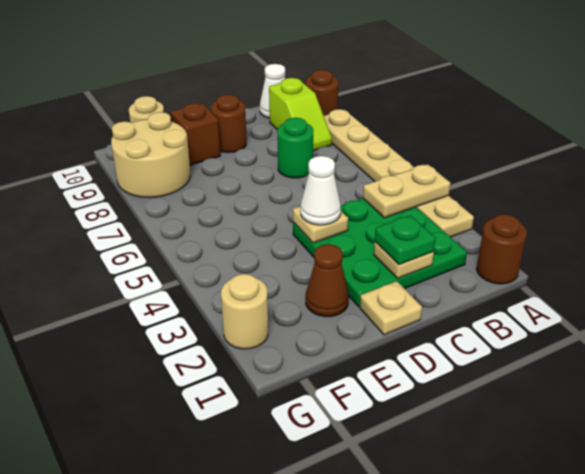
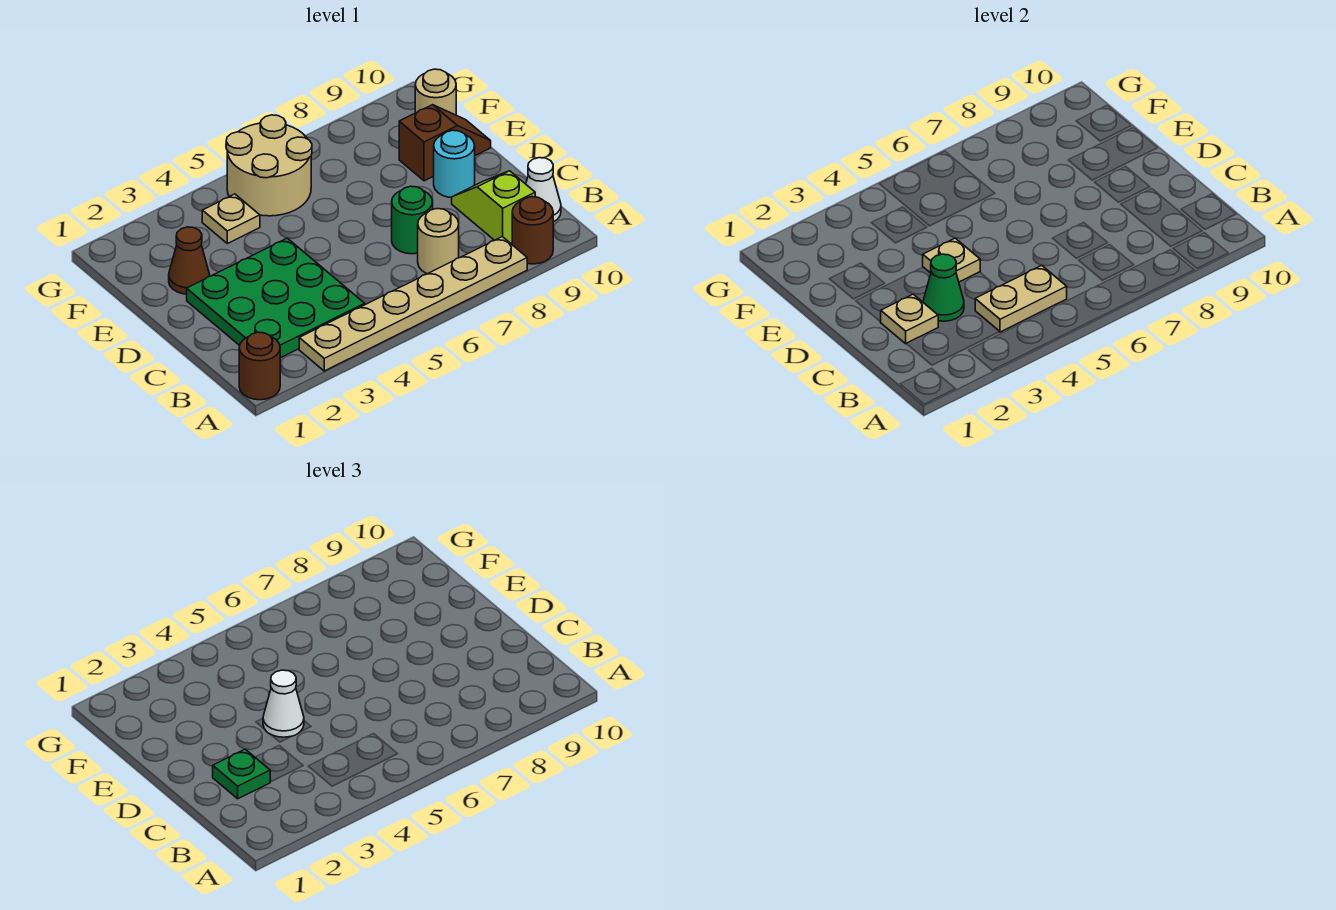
tan plate A4:B4 level 2 -> tan plate B4:B5 level 2
lime slope B8:B9 level 1 top 9 -> lime slope B9:C9 level 1 top B
none -> green cone C3 level 2
tan plate D1 level 1 -> tan plate F4 level 1
brown round brick D9 level 1 -> cyan round brick D9 level 1
tan round brick F8:G9 level 1 -> tan round brick F5:G6 level 1
tan round brick G2 level 1 -> tan round brick B7 level 1

